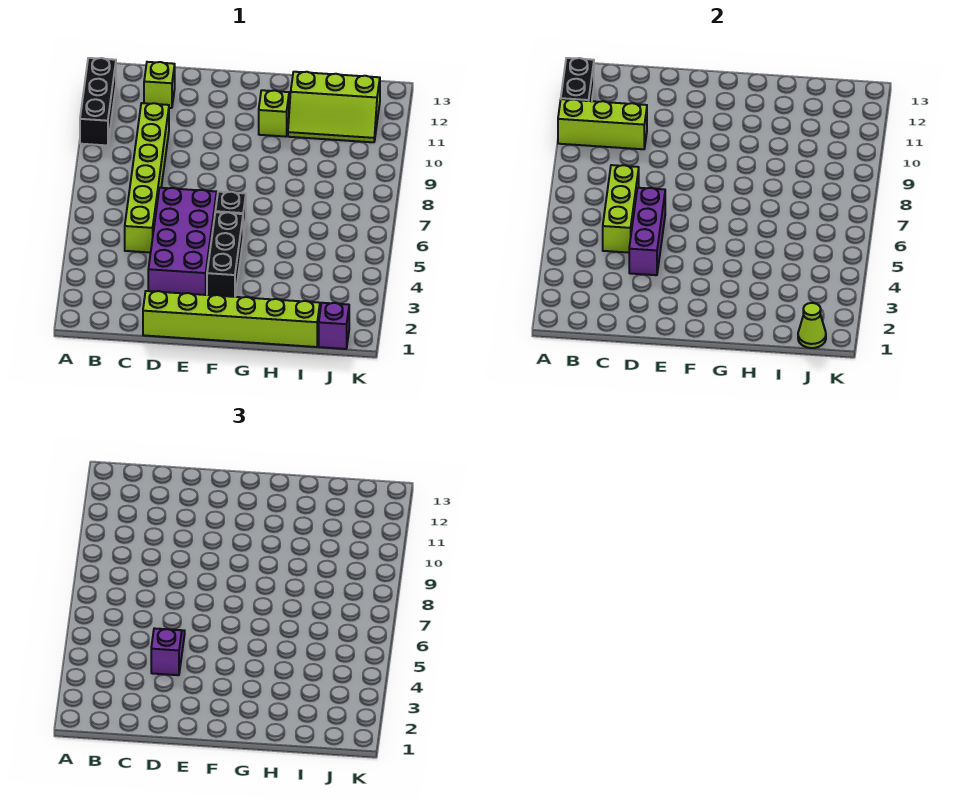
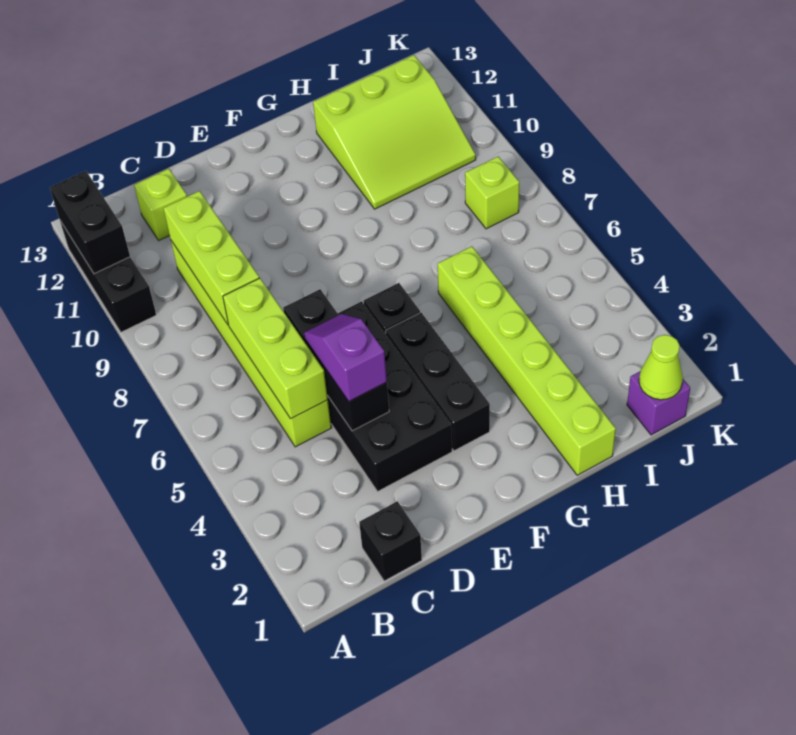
lime brick A10:C10 level 2 -> lime brick C8:C10 level 2
none -> black brick C1 level 1
lime brick D1:I1 level 1 -> lime brick H1:H6 level 1
purple brick D3:E6 level 1 -> black brick D3:E6 level 1
purple brick D4:D6 level 2 -> black brick D4:D6 level 2
lime brick G11 level 1 -> lime brick J8 level 1
lime slope H11:J12 level 1 top 12 -> lime slope H10:J12 level 1 top 12

